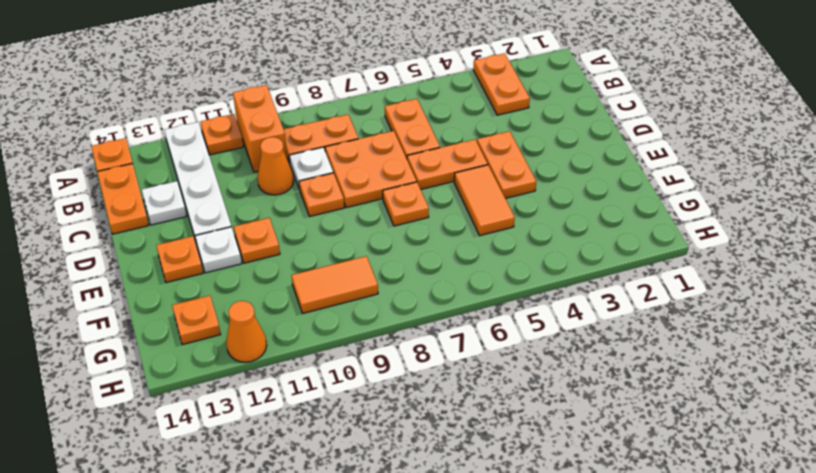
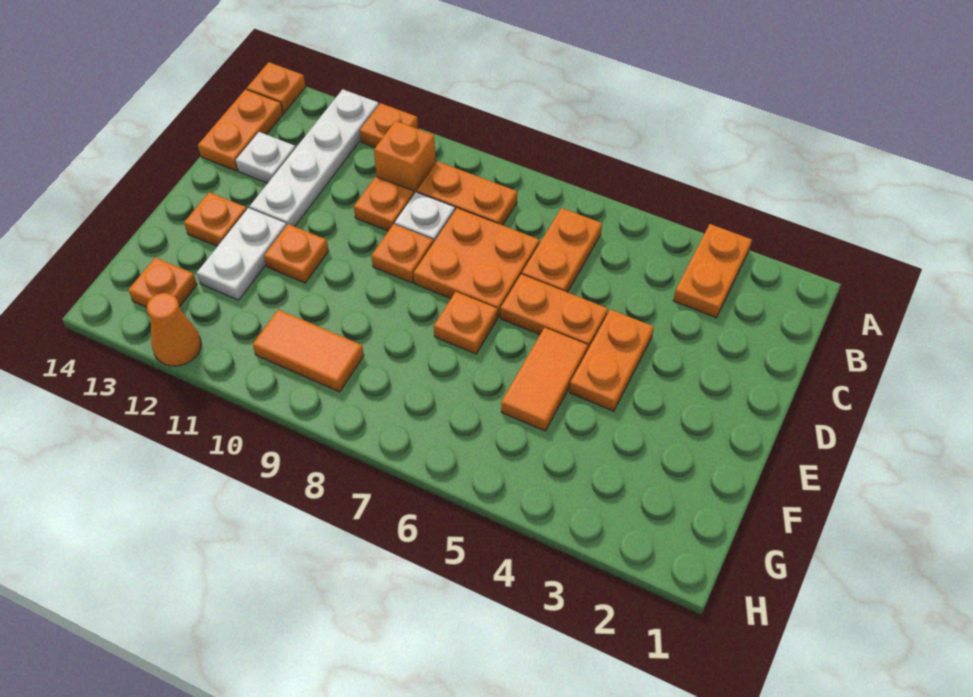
orange brick A10:B10 level 1 -> orange brick B10 level 1
orange cone C10 level 1 -> orange plate C10 level 1
white plate E12 level 1 -> white plate E12:F12 level 1

